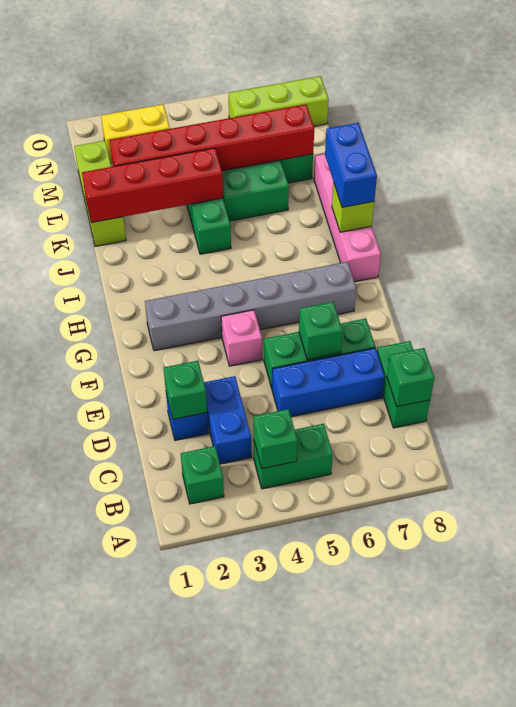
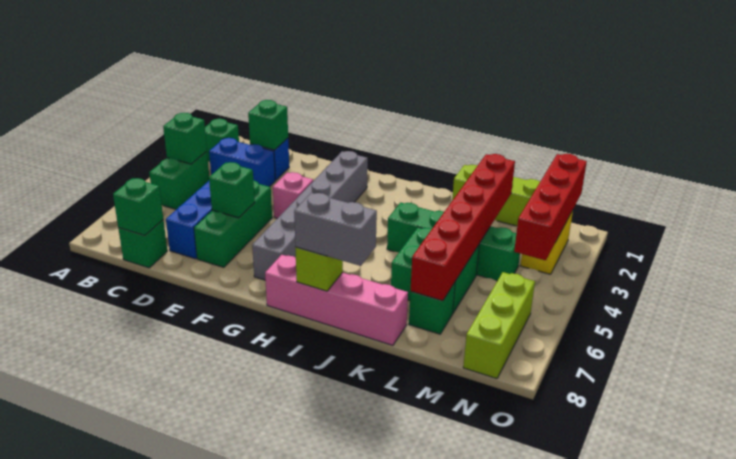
green brick C8:D8 level 1 -> green brick C8 level 1
blue brick I8:J8 level 3 -> grey brick I8:J8 level 3
red brick K1:K4 level 2 -> red brick N1:N4 level 2

